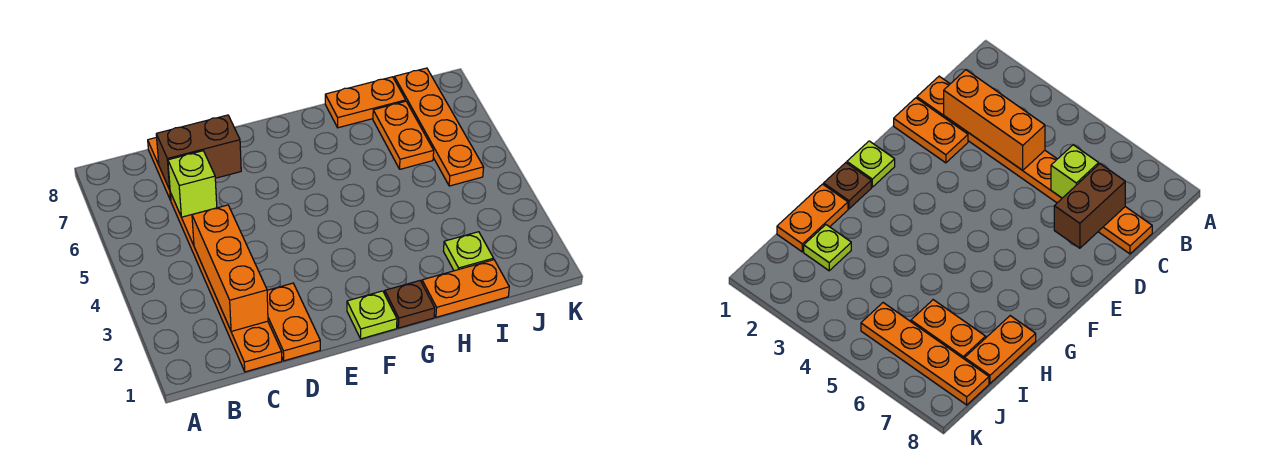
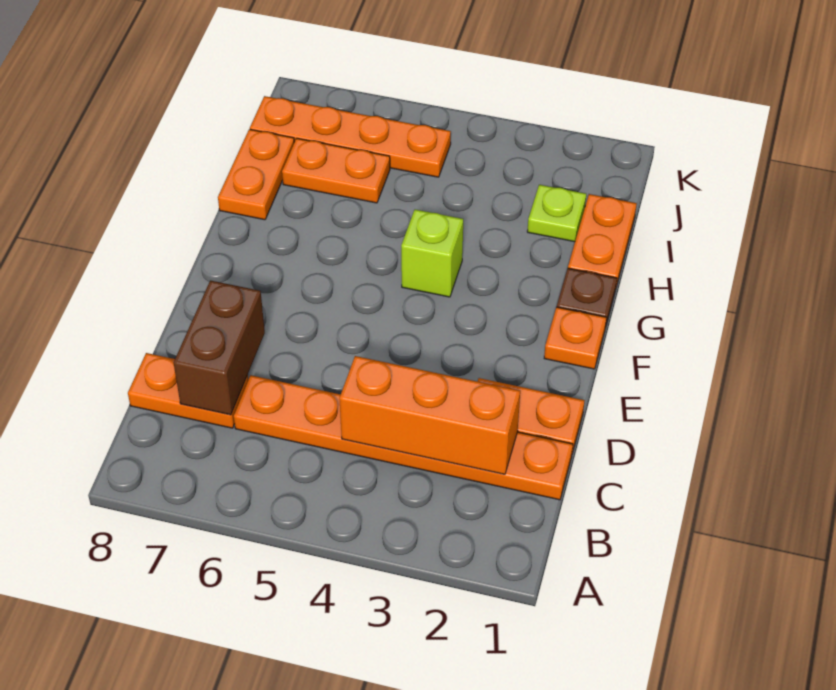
lime brick C6 level 2 -> lime brick G4 level 1
lime plate F1 level 1 -> orange plate F1 level 1

